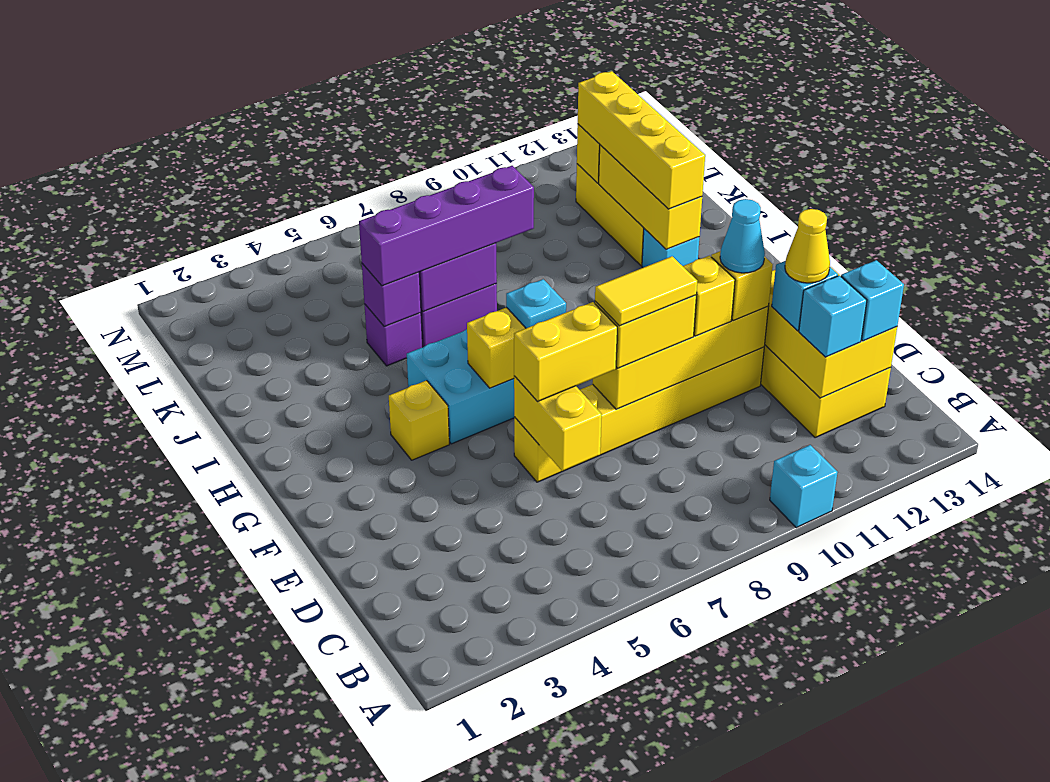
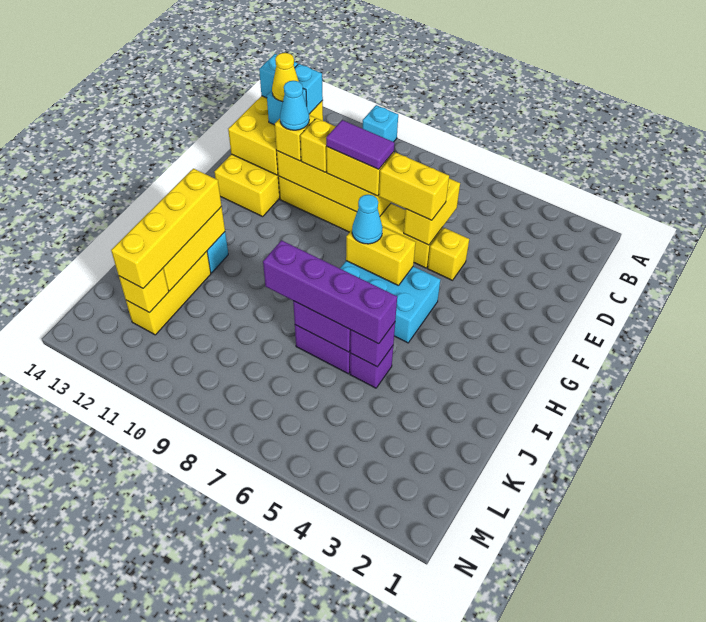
yellow tile E8:E9 level 4 -> purple tile E8:E9 level 4
yellow brick G4 level 1 -> yellow brick E5 level 1
cyan plate G7 level 3 -> cyan cone G7 level 3

